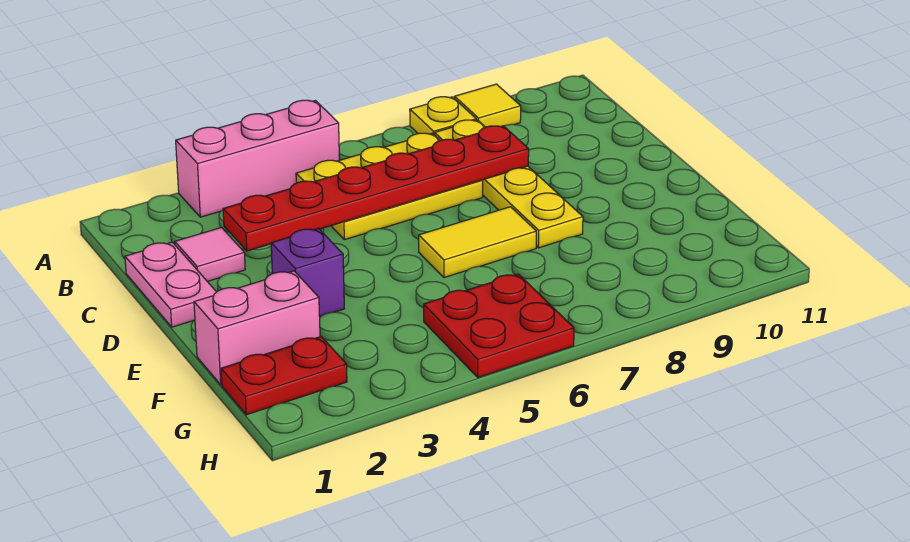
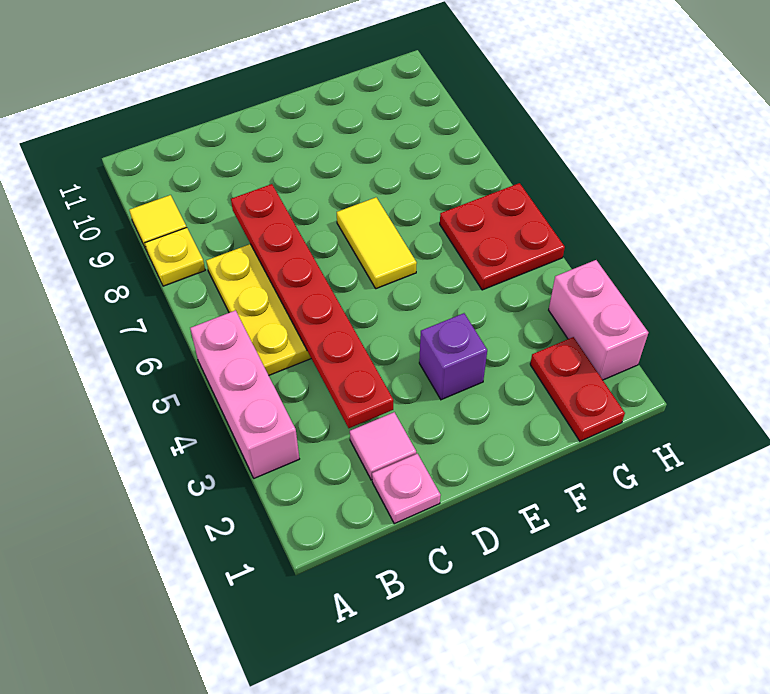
yellow plate B8:E8 level 1 -> none
pink plate C1:D1 level 1 -> pink plate C1 level 1
pink brick F1:F2 level 1 -> pink brick H2:H3 level 1

